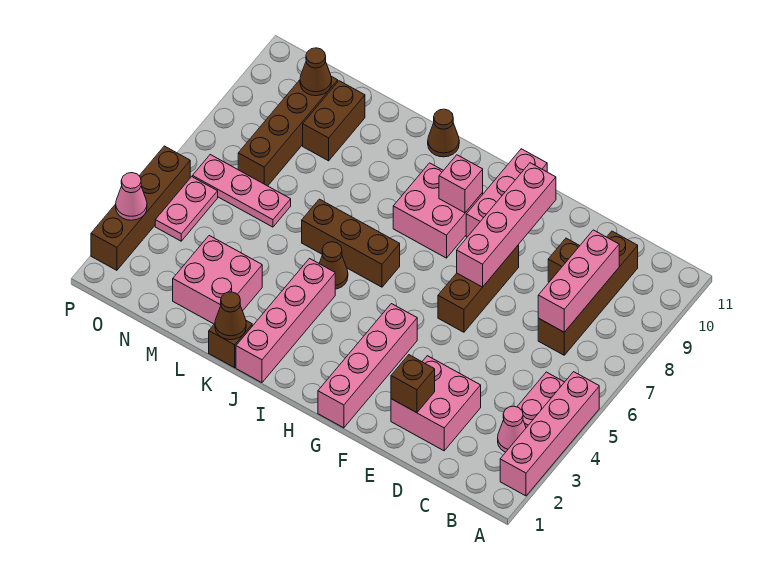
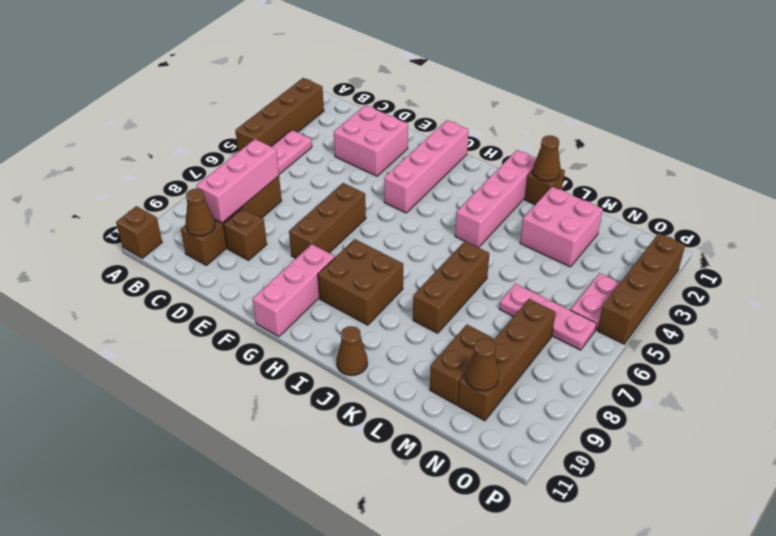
pink brick A2:A5 level 1 -> brown brick A2:A5 level 1
pink cone B3 level 1 -> none
brown brick E2 level 2 -> brown brick A11 level 1
pink brick F7:F10 level 2 -> none
pink brick H8:I9 level 1 -> brown brick H8:I9 level 1
pink brick H9 level 2 -> none
brown brick I6:K6 level 1 -> brown brick K6:K8 level 1
brown cone J5 level 1 -> brown cone C10 level 2
pink cone P3 level 2 -> none

